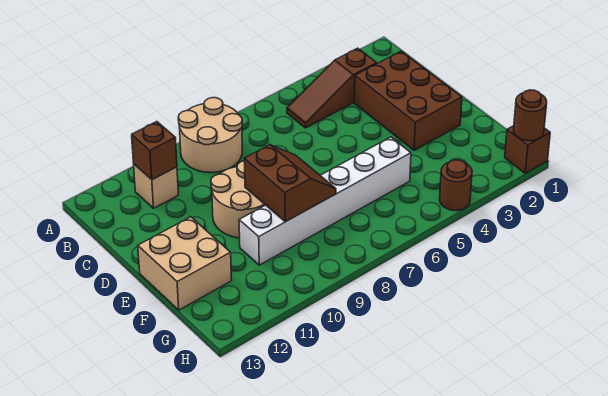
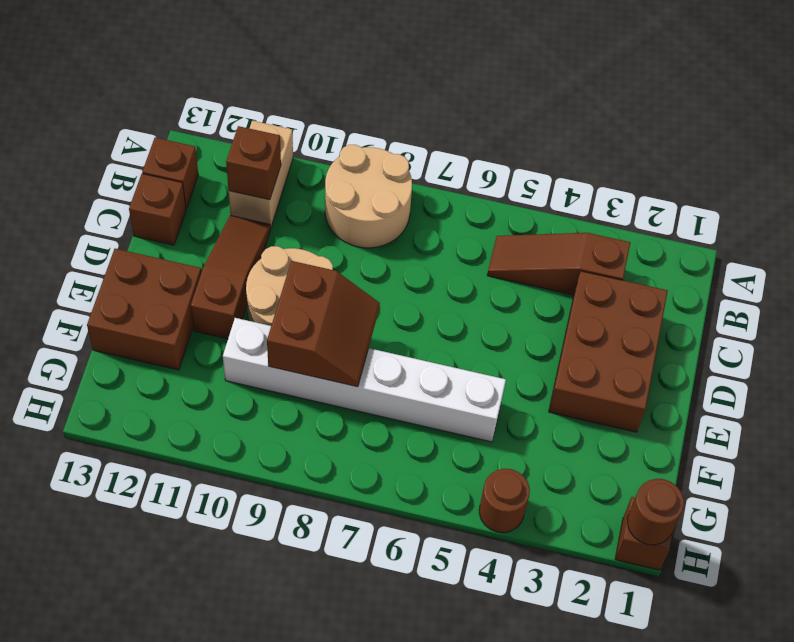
tan brick B11 level 1 -> tan brick A11:B11 level 1
none -> brown brick B13 level 1
none -> brown slope C11:E11 level 1 top E
none -> brown brick C13 level 1
tan brick E12:F13 level 1 -> brown brick E12:F13 level 1

